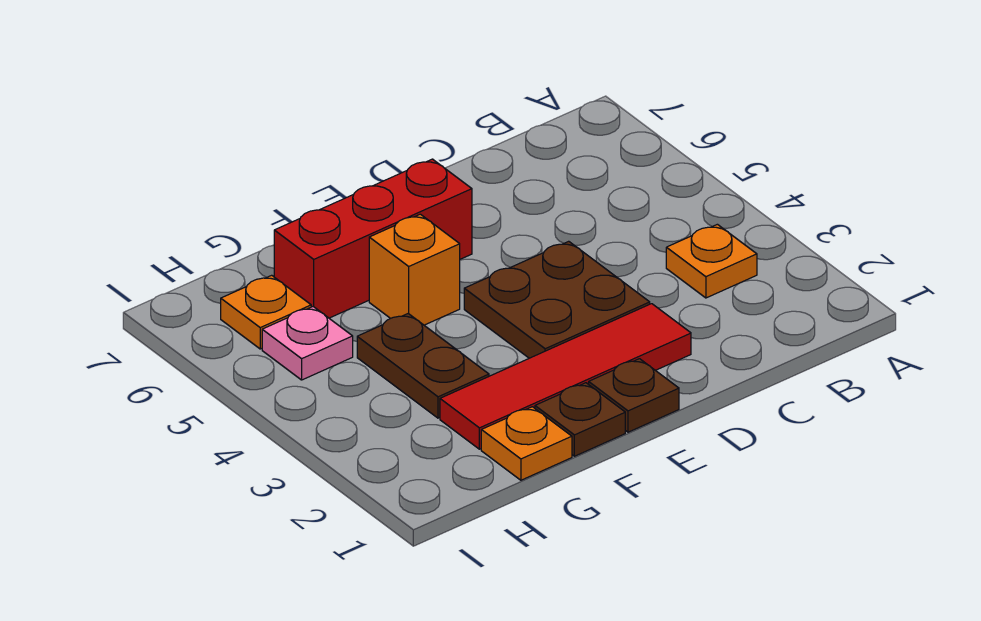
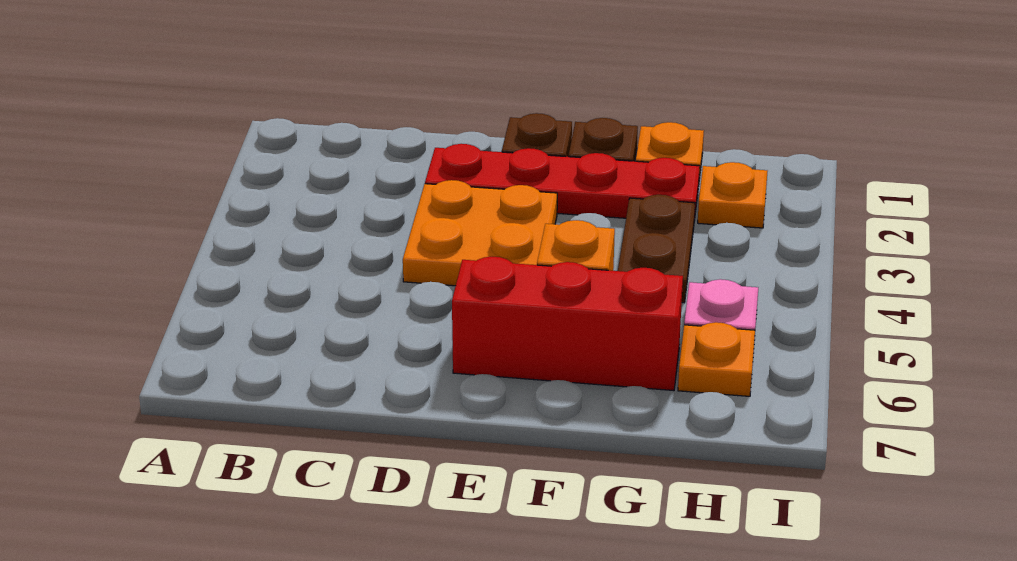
orange plate B3 level 1 -> orange plate H2 level 1
red tile D2:G2 level 1 -> red plate D2:G2 level 1
brown plate D3:E4 level 1 -> orange plate D3:E4 level 1

